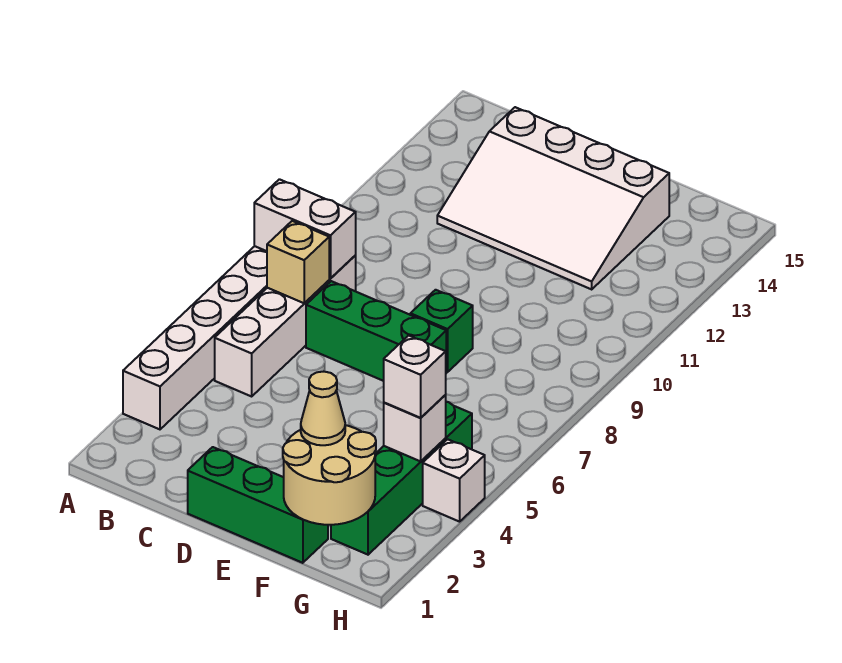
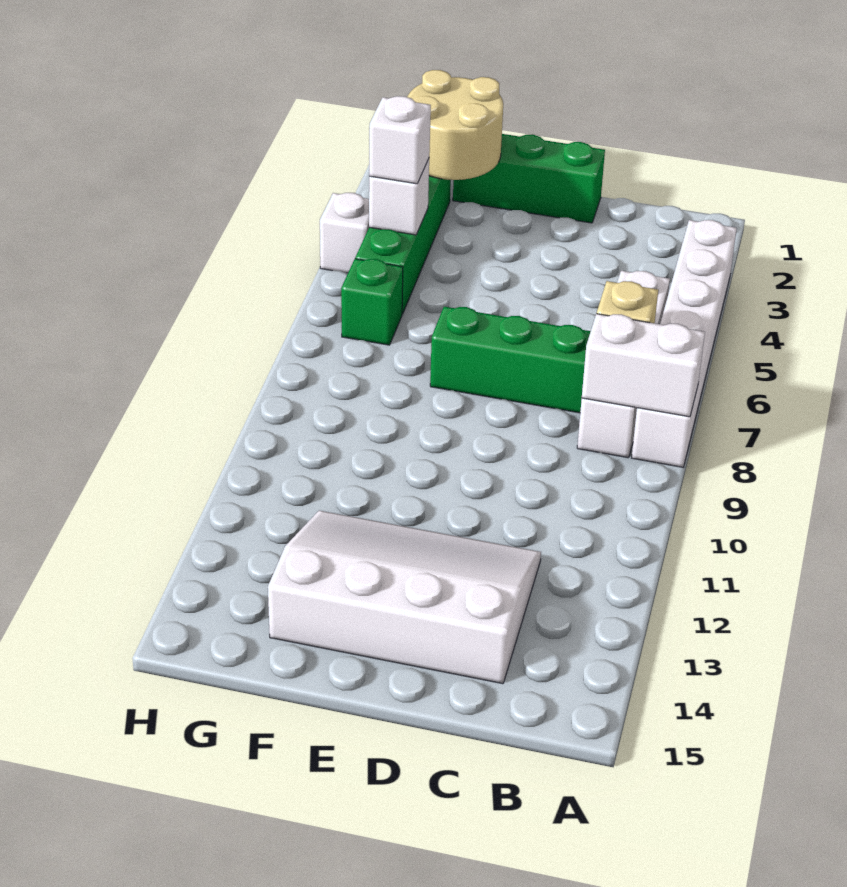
green brick E8 level 1 -> green brick G6 level 1
tan cone F2 level 3 -> none

